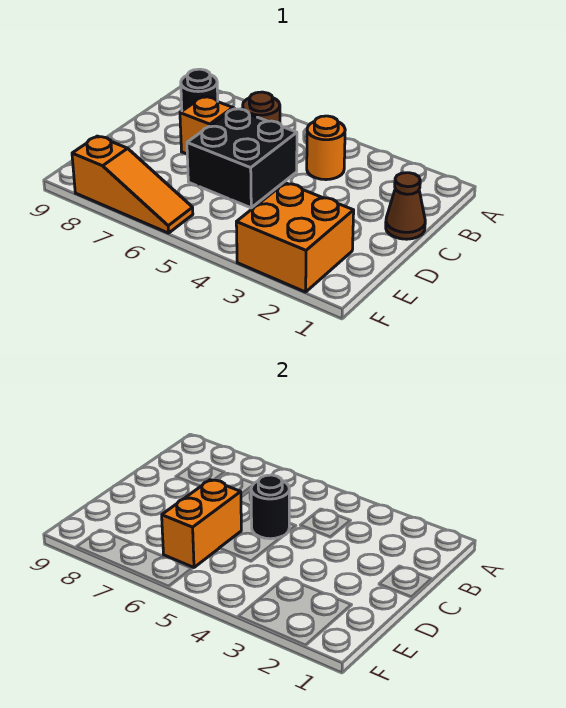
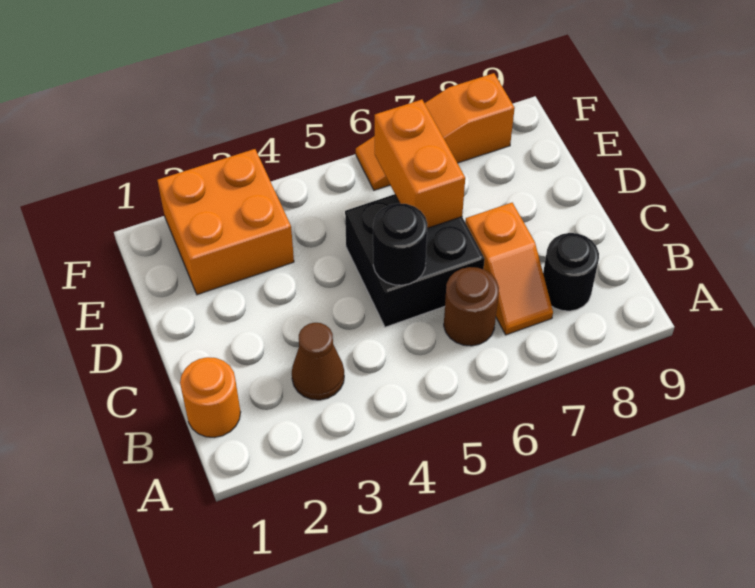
orange round brick B4 level 1 -> orange round brick B1 level 1
brown cone C1 level 1 -> brown cone B3 level 1

